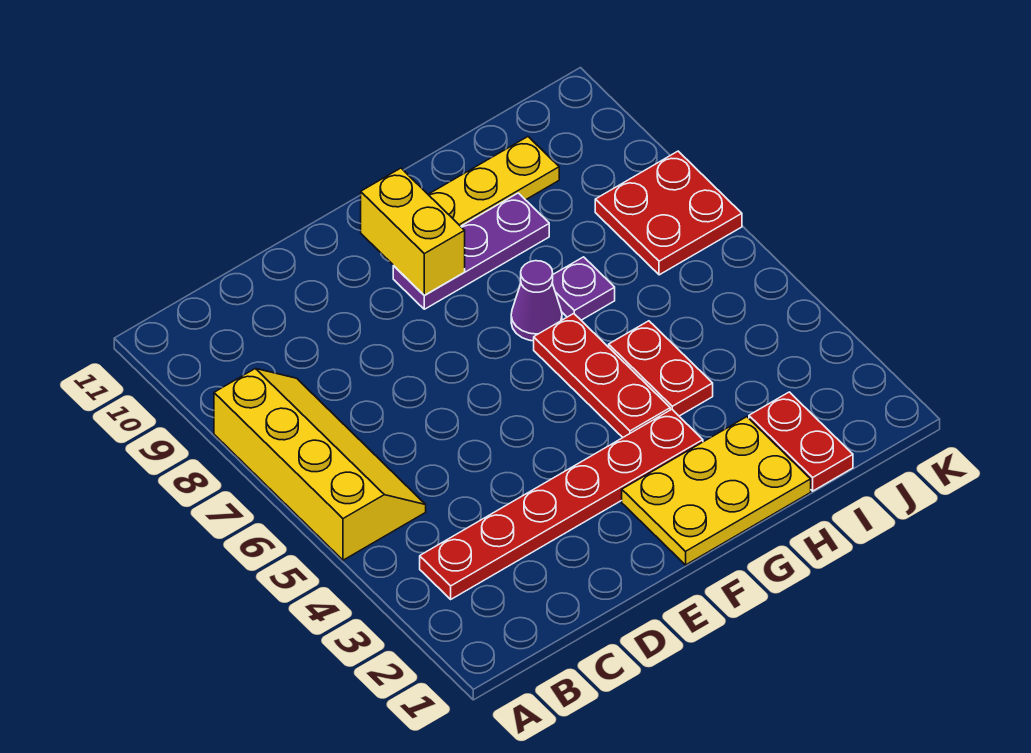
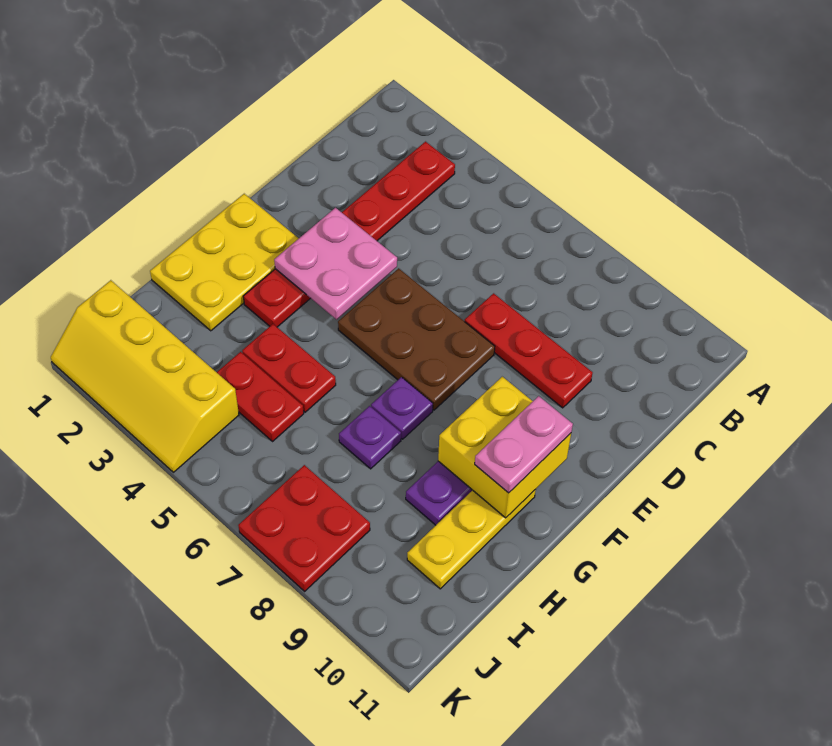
yellow slope A5:B8 level 1 top A -> yellow slope J1:K4 level 1 top J
none -> pink plate E3:F4 level 2
none -> brown plate E5:F7 level 1
yellow brick F9:F10 level 2 -> yellow brick F9:G10 level 2
none -> pink plate F10:G10 level 3
red plate G4:G6 level 1 -> red plate D7:D9 level 1
purple cone G7 level 1 -> purple plate G7 level 1
red plate I1:I2 level 1 -> red plate I4:I5 level 1

